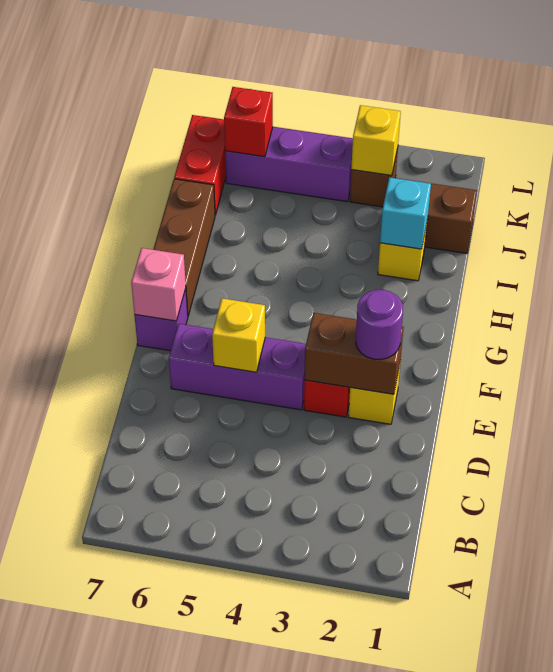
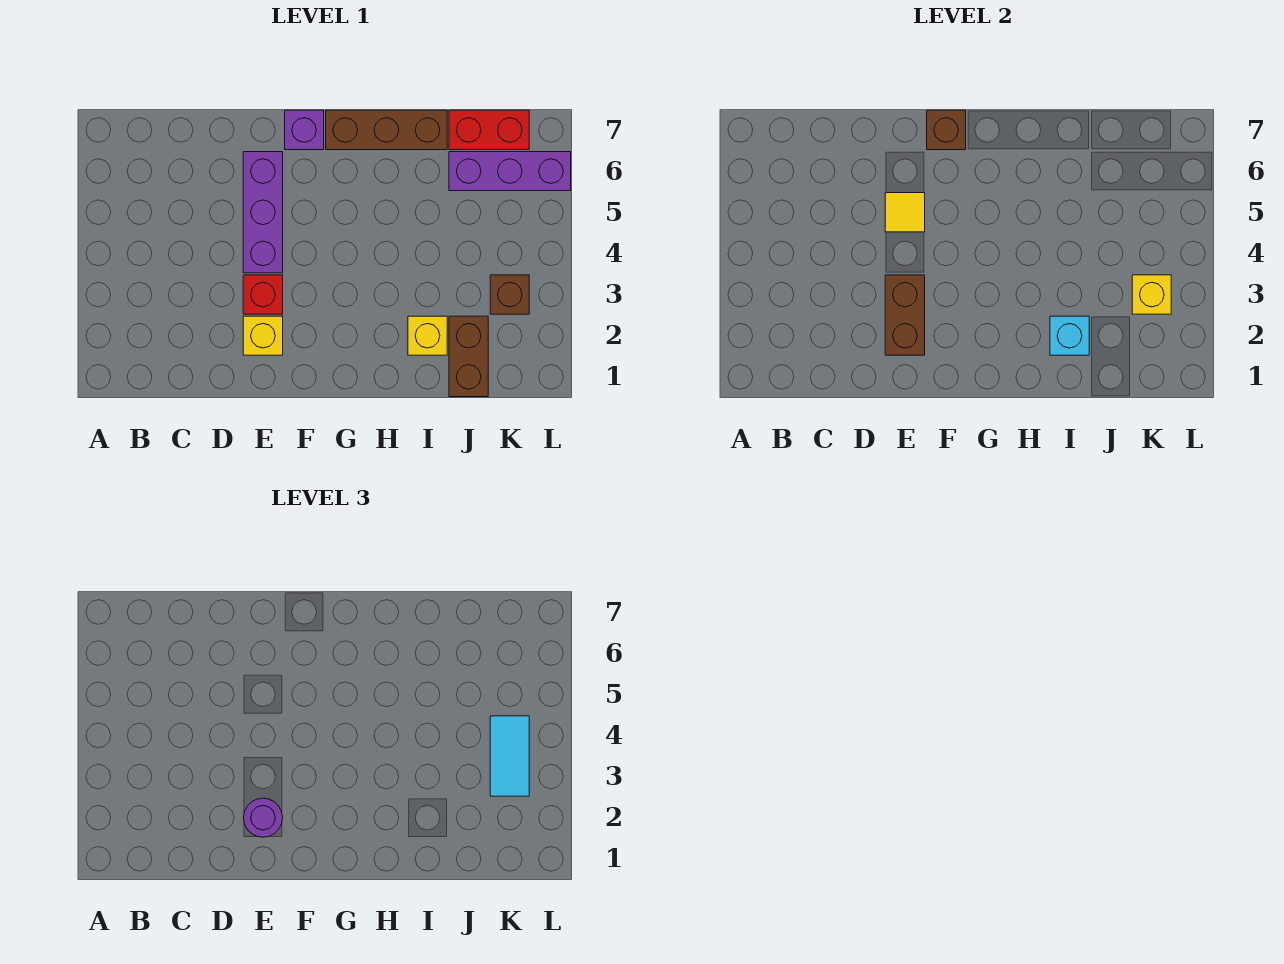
yellow brick E5 level 2 -> yellow tile E5 level 2
pink brick F7 level 2 -> brown brick F7 level 2
none -> cyan tile K3:K4 level 3
purple brick K4:K6 level 1 -> purple brick J6:L6 level 1
red brick K6 level 2 -> none

